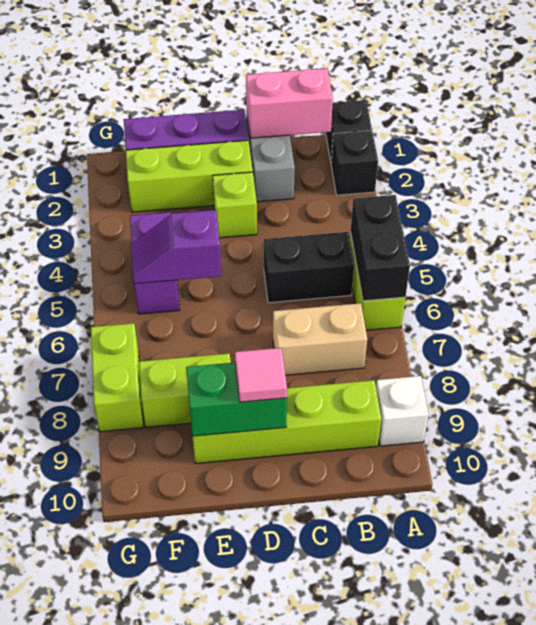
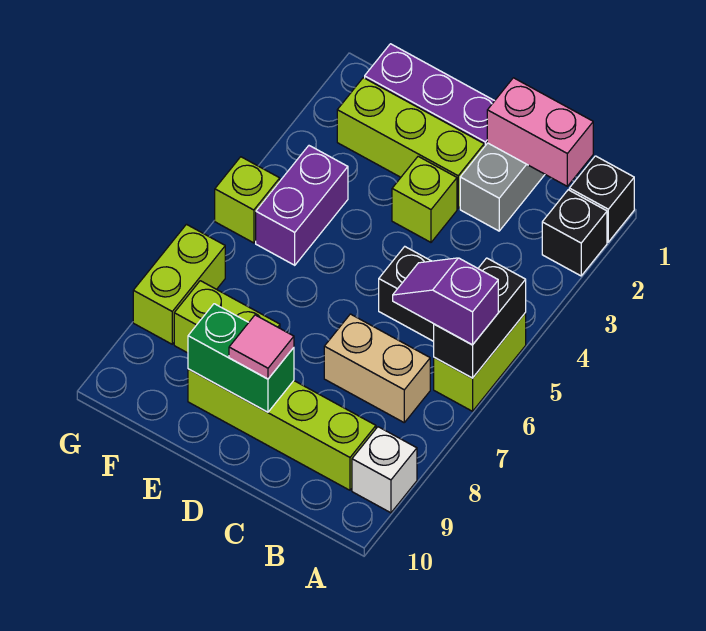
purple slope E5:F5 level 2 top E -> purple slope A6:B6 level 3 top A
none -> lime brick G5 level 1

